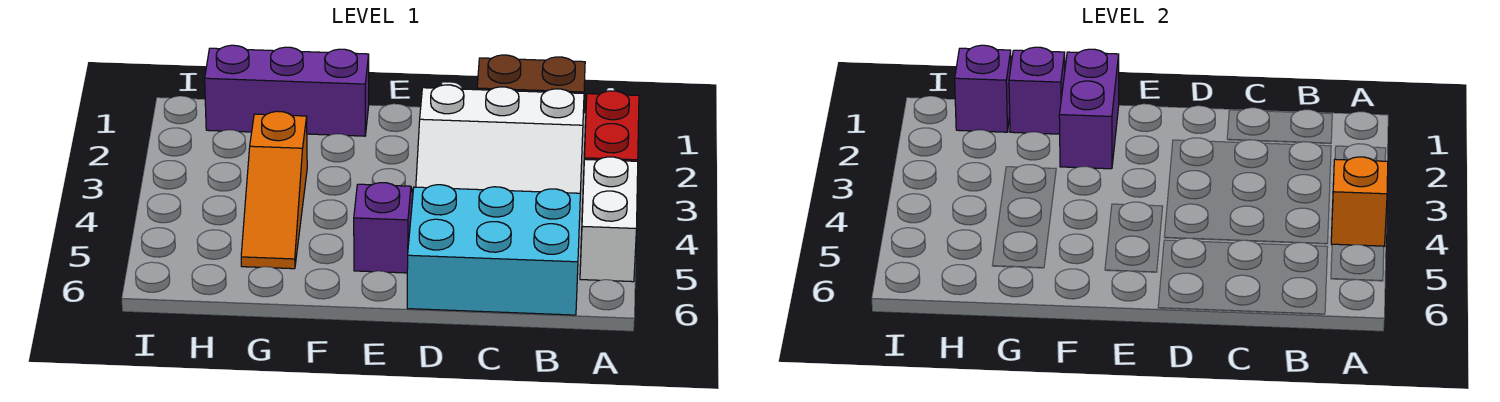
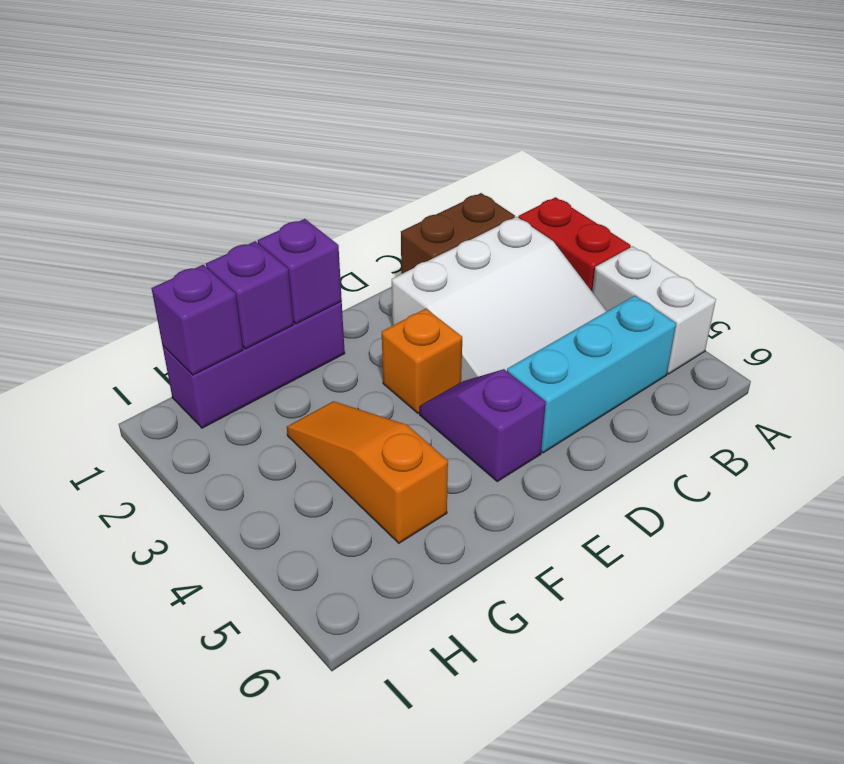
orange brick A4 level 2 -> orange brick E3 level 1
cyan brick B5:D6 level 1 -> cyan brick B5:D5 level 1
purple brick F1:F2 level 2 -> purple brick F1 level 2
orange slope G3:G5 level 1 top 3 -> orange slope G3:G5 level 1 top 5

